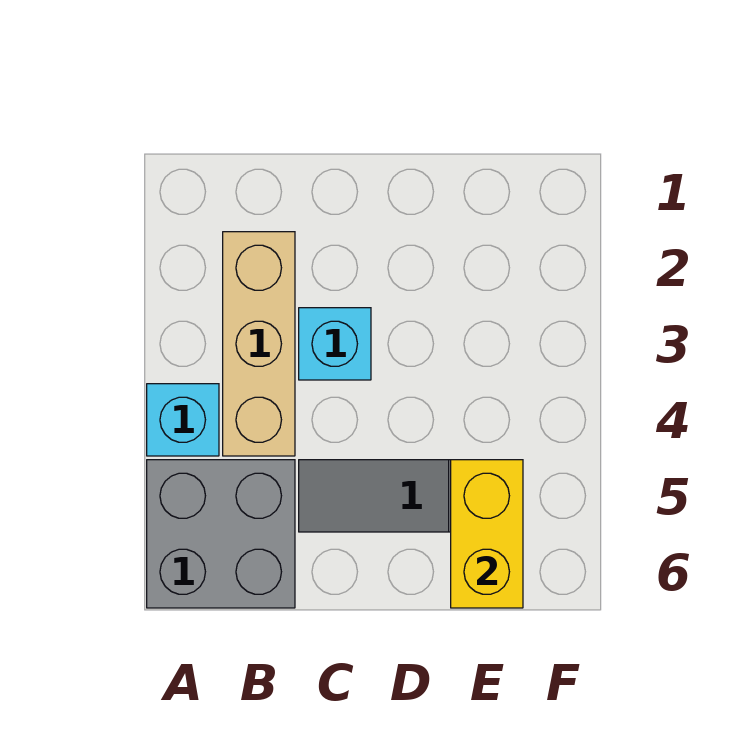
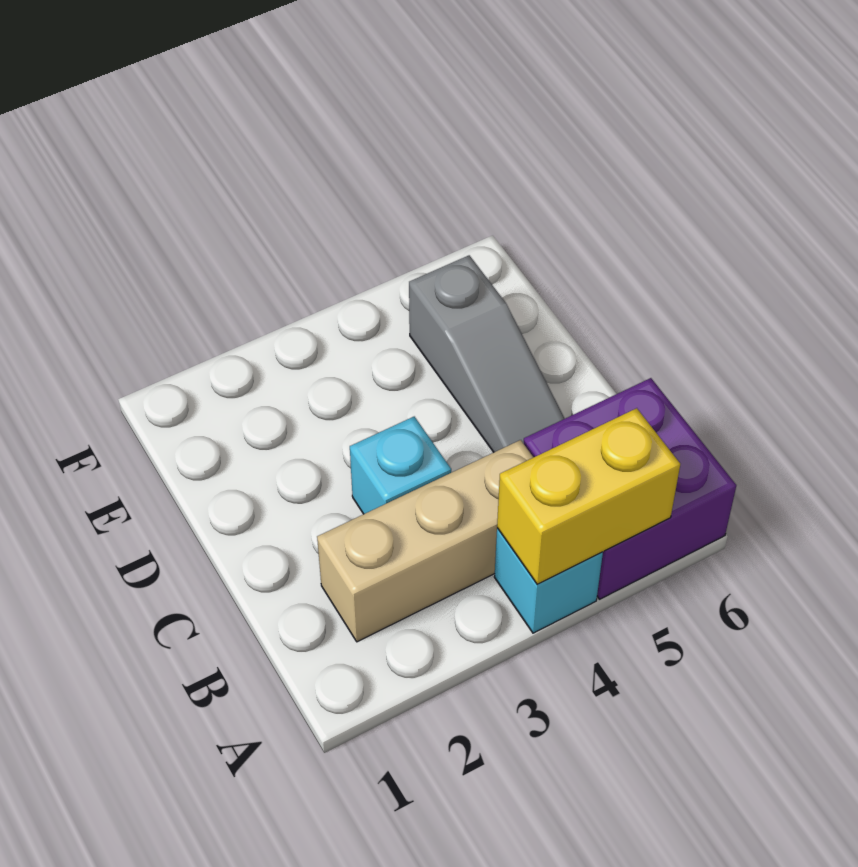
grey brick A5:B6 level 1 -> purple brick A5:B6 level 1
yellow brick E5:E6 level 2 -> yellow brick A4:A5 level 2

